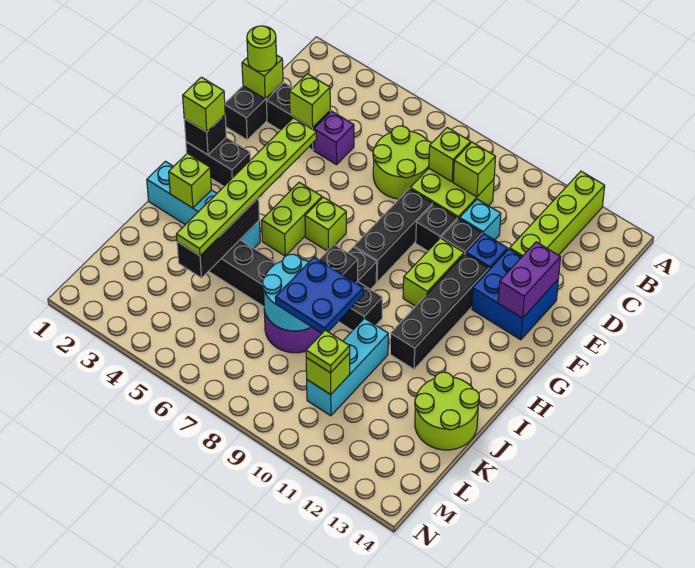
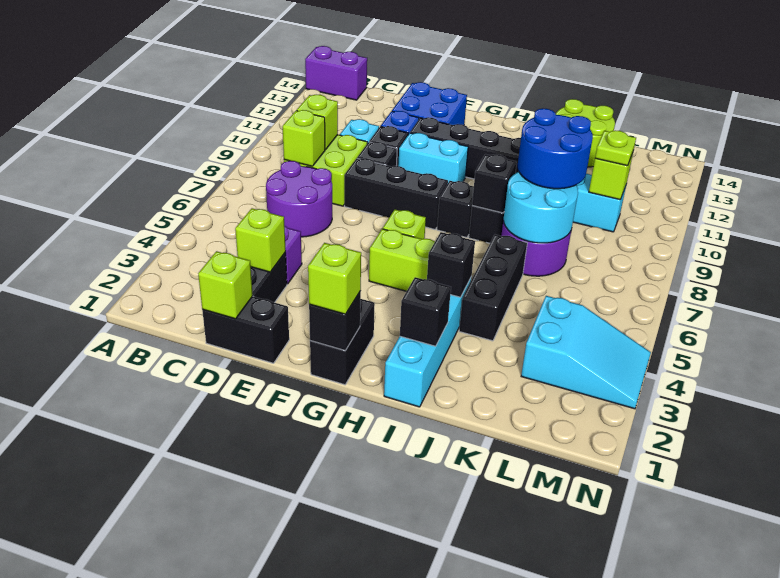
lime brick A12:D12 level 1 -> none
lime round brick C6:D7 level 1 -> purple round brick C6:D7 level 1
lime round brick D1 level 3 -> none
purple brick E13:F13 level 2 -> purple brick A14:B14 level 1
lime plate F4:K4 level 3 -> none
lime brick F10:G10 level 1 -> cyan brick F10:G10 level 1
lime brick I2 level 2 -> black brick I2 level 2
black brick I4:K4 level 2 -> black brick I4 level 2
blue plate J8:K9 level 3 -> blue round brick J8:K9 level 3
none -> cyan slope L3:N4 level 1 top L

